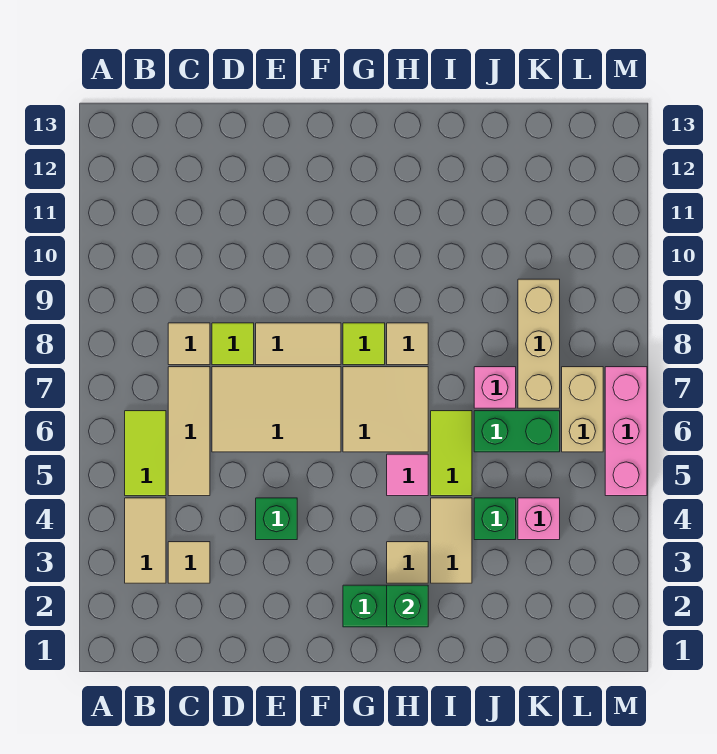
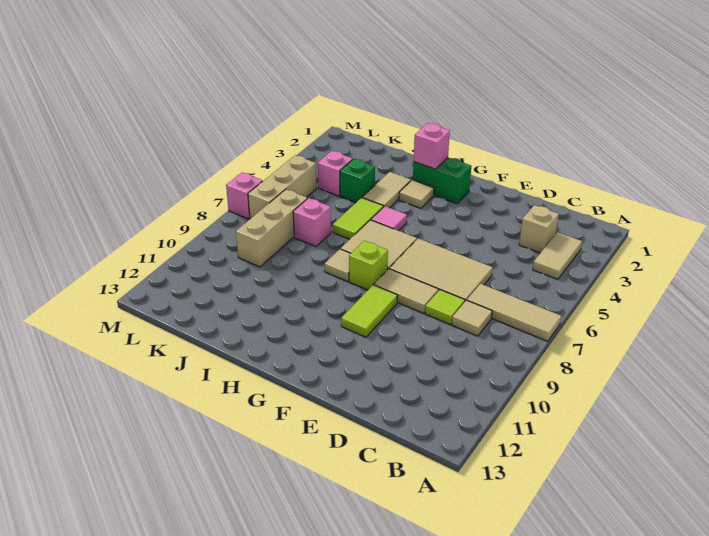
lime tile B5:B6 level 1 -> lime tile F9:F10 level 1
tan tile C3 level 1 -> tan brick C3 level 1
tan tile C5:C7 level 1 -> tan tile A7:C7 level 1
green brick E4 level 1 -> none
lime tile G8 level 1 -> lime brick G8 level 1
green brick H2 level 2 -> pink brick H2 level 2
green brick J6:K6 level 1 -> none
tan brick L6:L7 level 1 -> tan brick L5:L7 level 1
pink brick M5:M7 level 1 -> pink brick M7 level 1

